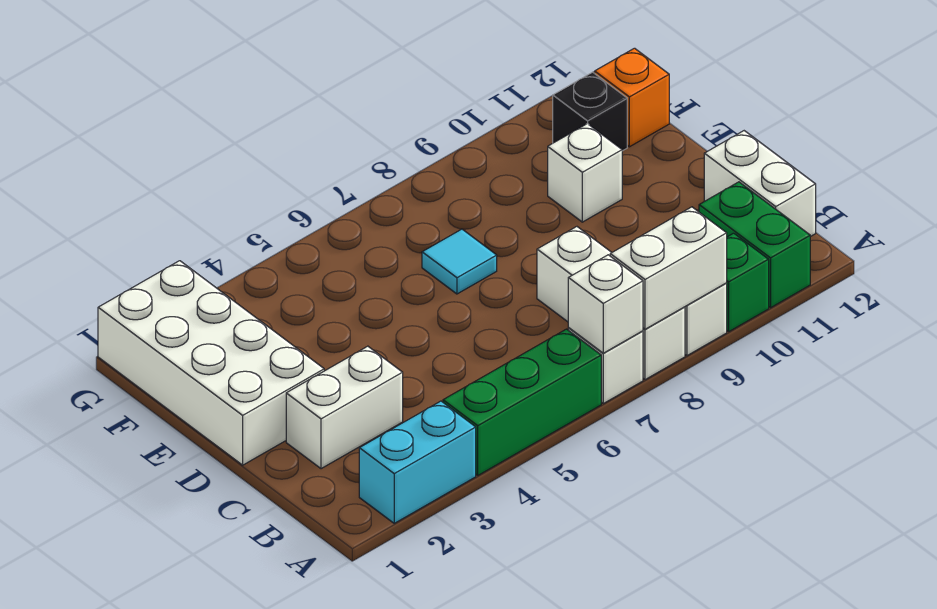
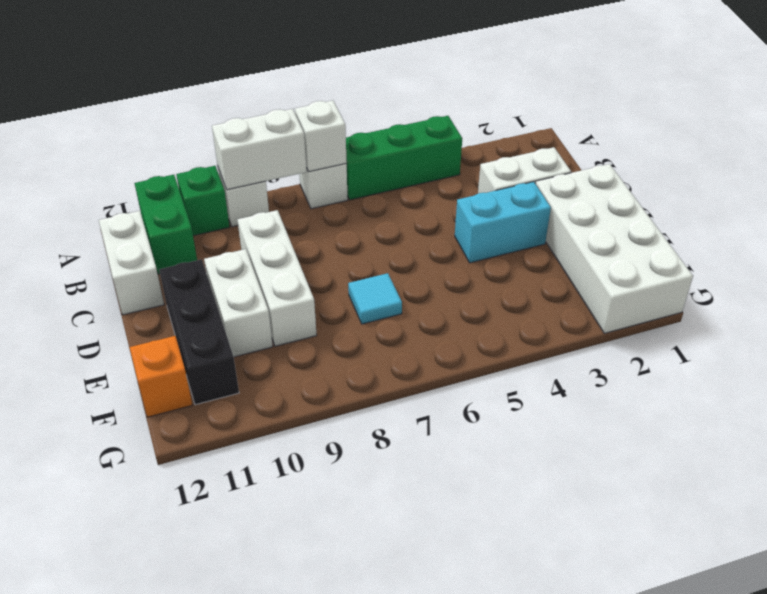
cyan brick A2:A3 level 1 -> cyan brick D3:D4 level 1
white brick A8:C8 level 1 -> white brick C9:E9 level 1
white brick E10 level 1 -> white brick D10:E10 level 1
black brick F11 level 1 -> black brick D11:F11 level 1

